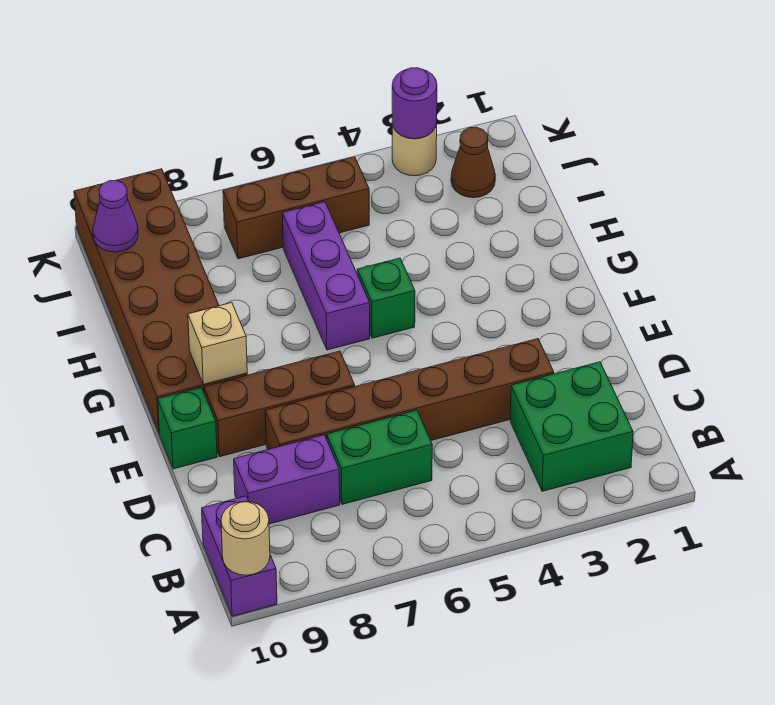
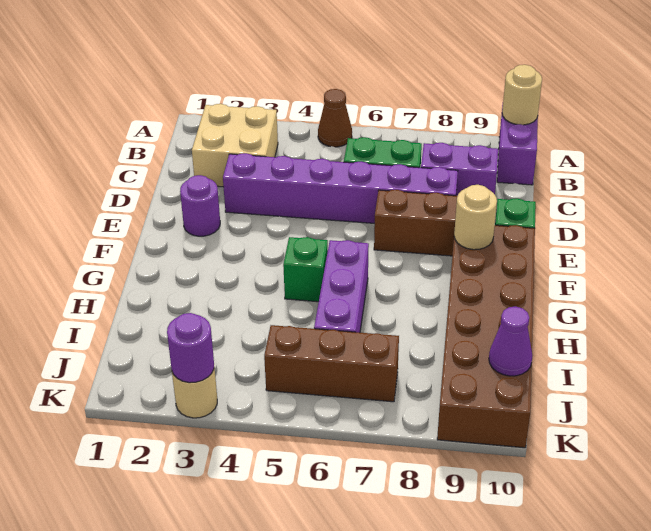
green brick B2:C3 level 1 -> tan brick B2:C3 level 1
brown brick D3:D8 level 1 -> purple brick D3:D8 level 1
none -> purple round brick E2 level 1
tan brick F9 level 2 -> tan round brick F9 level 2
brown cone J2 level 1 -> brown cone A5 level 1

